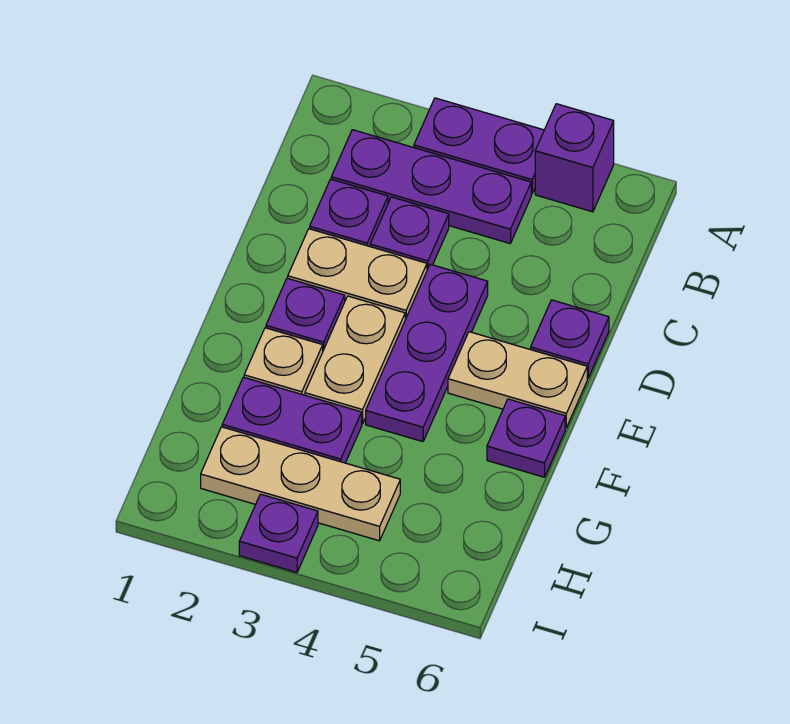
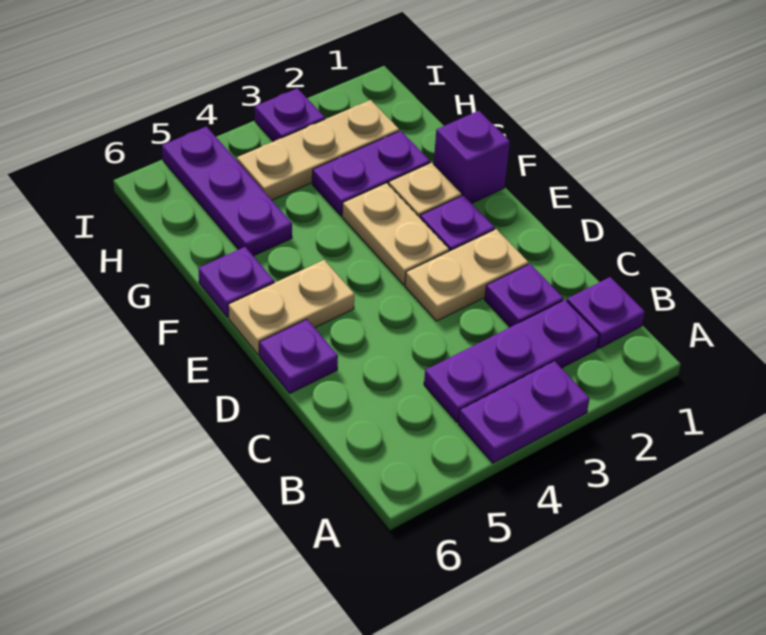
purple brick A5 level 1 -> purple brick F1 level 1
purple plate C3 level 1 -> purple plate B1 level 1
purple plate D4:F4 level 1 -> purple plate G5:I5 level 1

